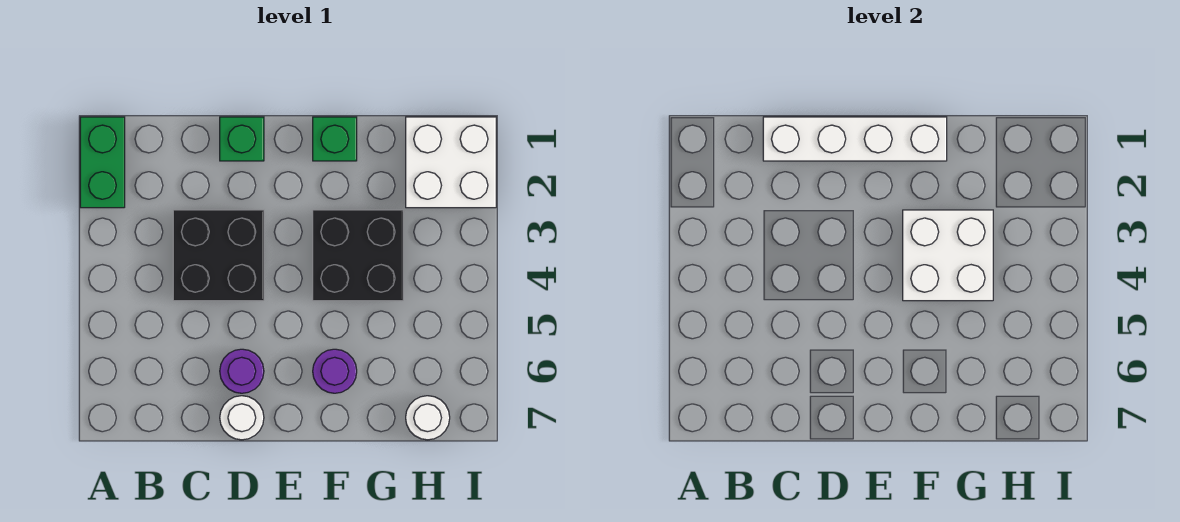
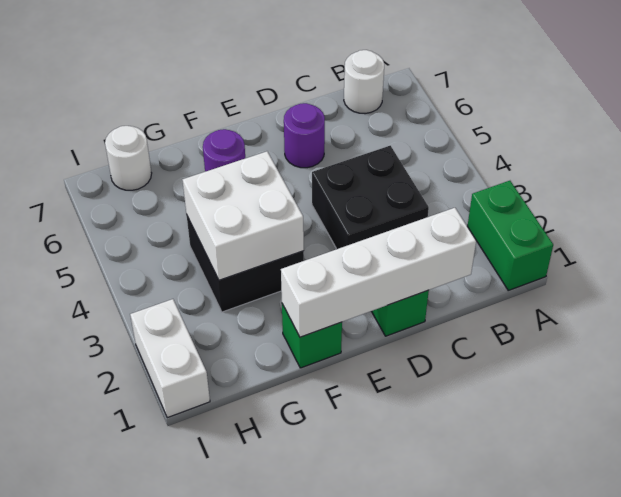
white round brick D7 level 1 -> white round brick B7 level 1
white brick H1:I2 level 1 -> white brick I1:I2 level 1

